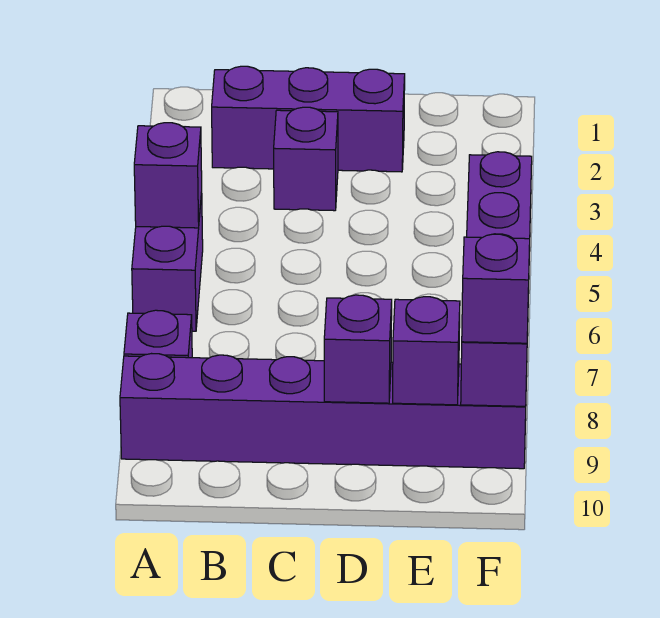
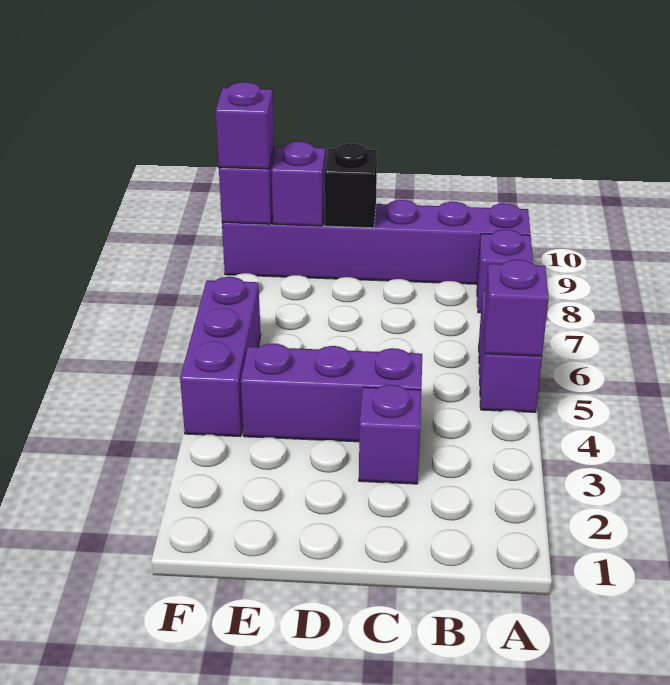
purple brick B2:D2 level 1 -> purple brick C4:E4 level 1
purple brick D9 level 2 -> black brick D9 level 2

